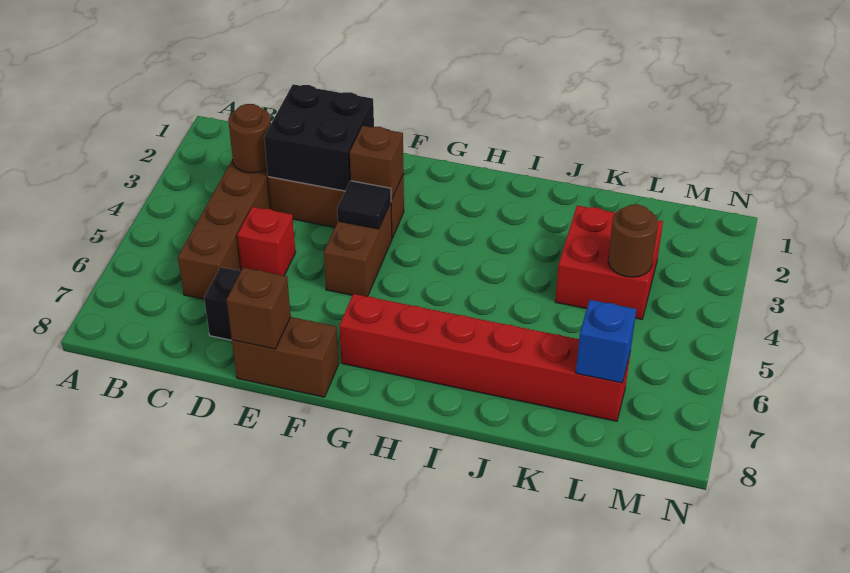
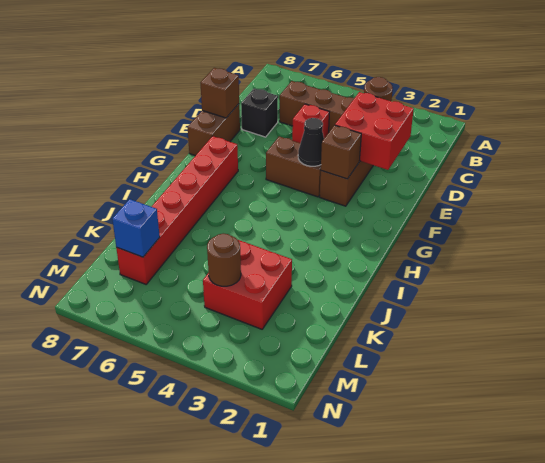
black brick D2:E3 level 2 -> red brick D2:E3 level 2
black tile F4 level 2 -> black cone F4 level 2

